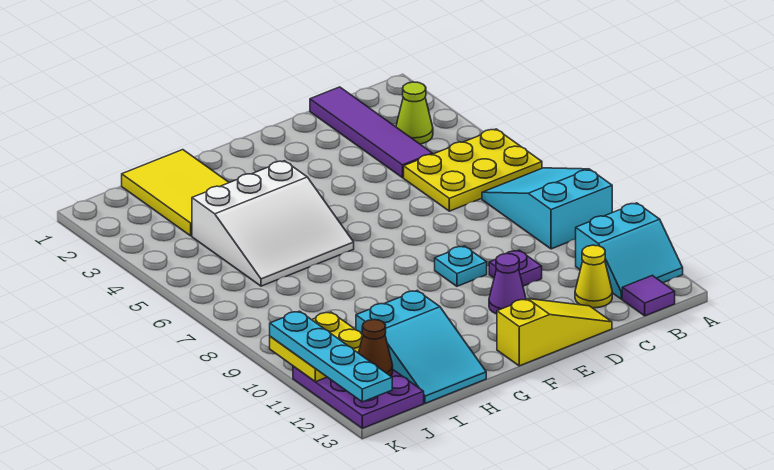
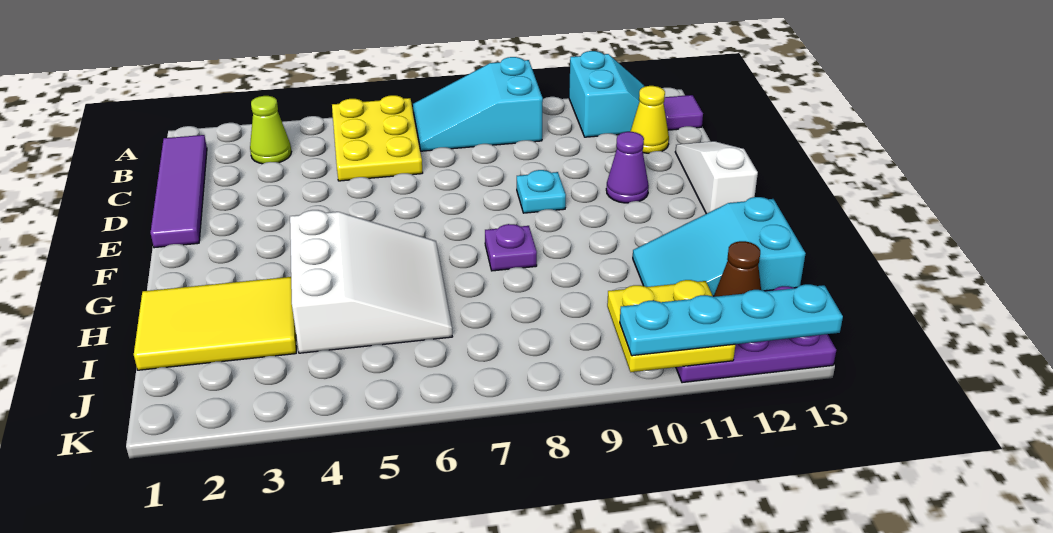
purple tile C1:C4 level 1 -> purple tile B1:E1 level 1
purple plate D10 level 1 -> purple plate G8 level 1
yellow slope D13:F13 level 1 top F -> white slope D13:F13 level 1 top F
cyan slope H11:I13 level 1 top 11 -> cyan slope H11:I13 level 1 top 13

